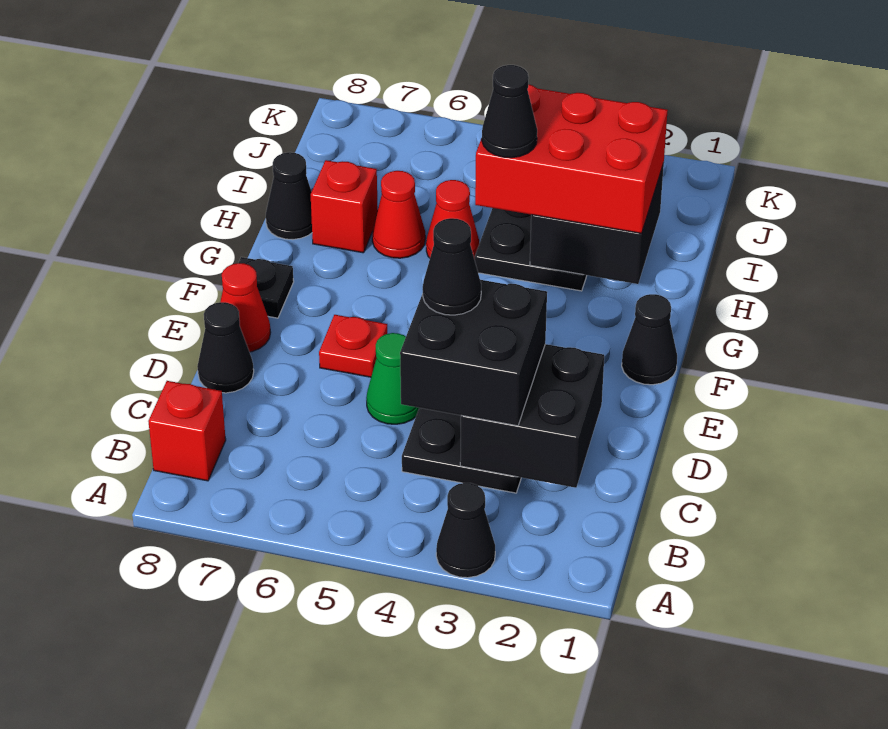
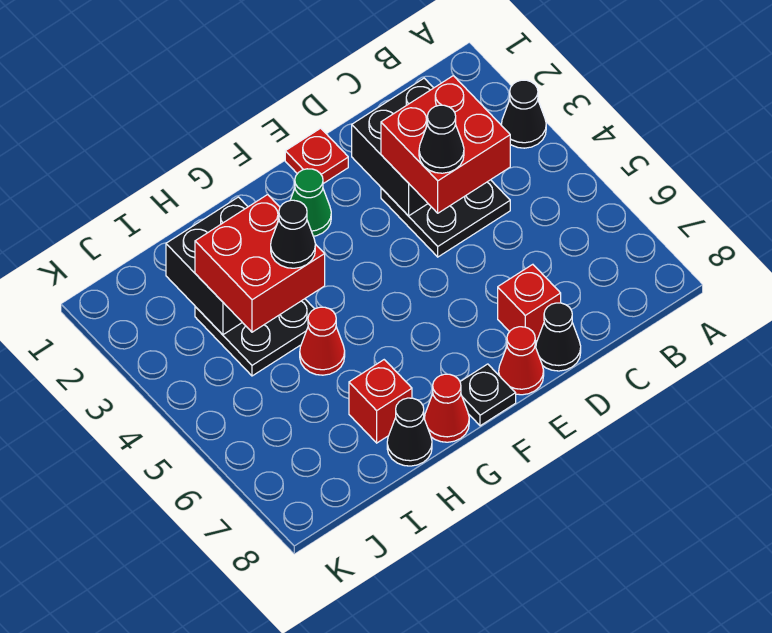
red brick B8 level 1 -> red brick D7 level 1
black brick C3:D4 level 3 -> red brick C3:D4 level 3
green cone D5 level 1 -> green cone F2 level 1
red plate E6 level 1 -> red plate E1 level 1
black cone F1 level 1 -> none
red brick H2:I4 level 3 -> red brick H3:I4 level 3
red cone H6 level 1 -> red cone G8 level 1

